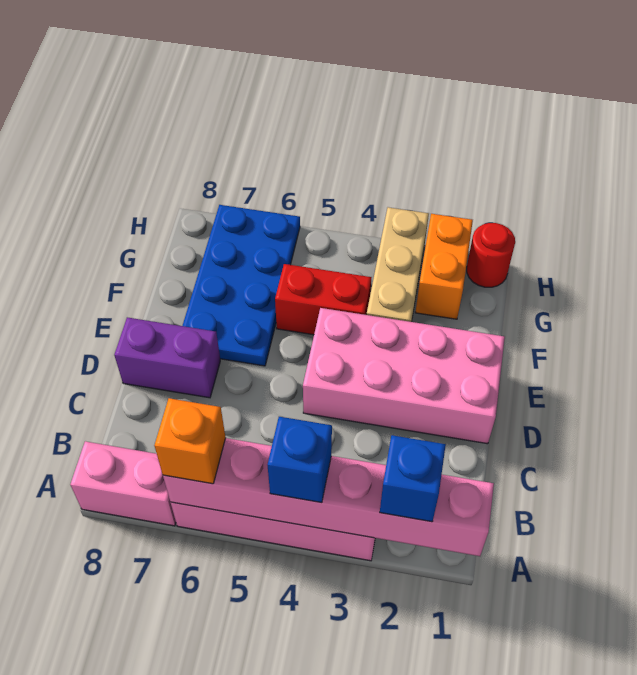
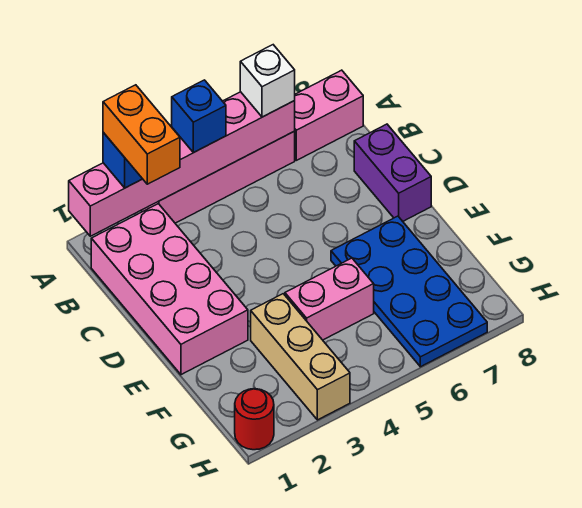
orange brick A6 level 3 -> white brick A6 level 3
pink brick D1:E4 level 1 -> pink brick B1:E2 level 1
purple brick D7:D8 level 1 -> purple brick C8:D8 level 1
red brick F4:F5 level 1 -> pink brick F4:F5 level 1
orange brick G2:H2 level 1 -> orange brick A2:B2 level 4

